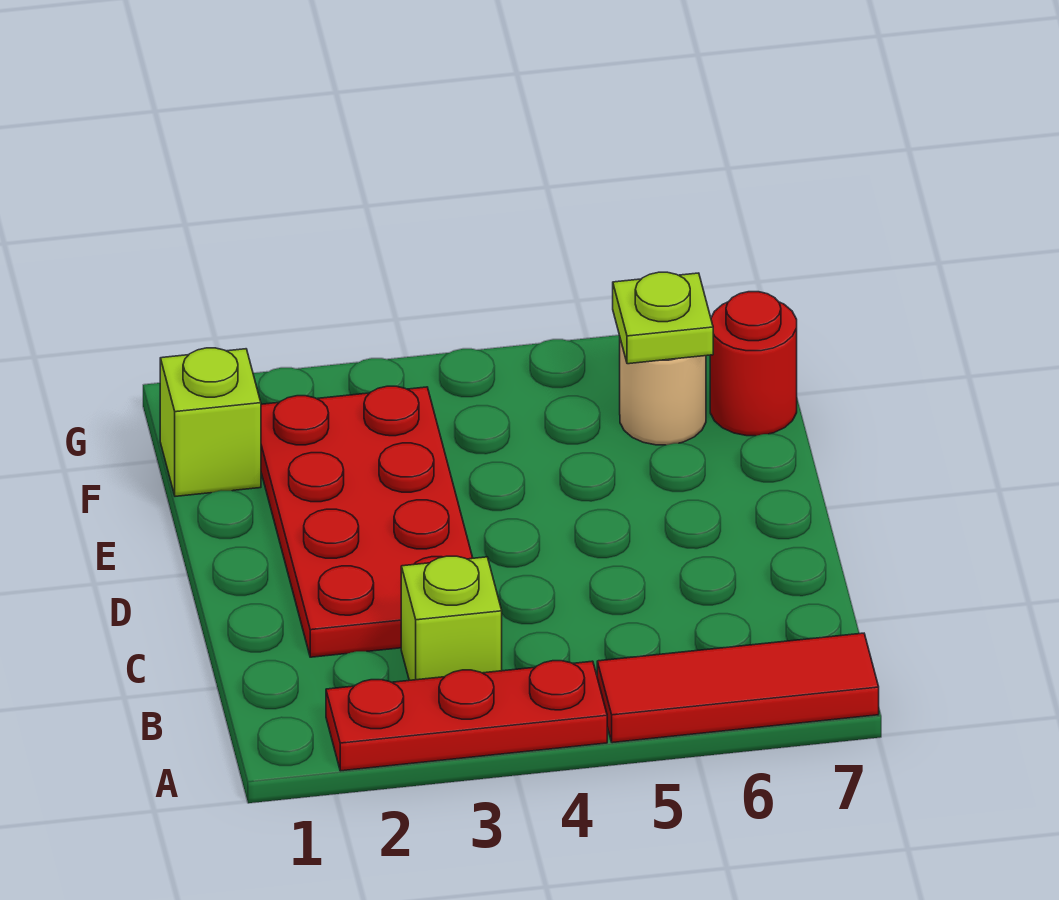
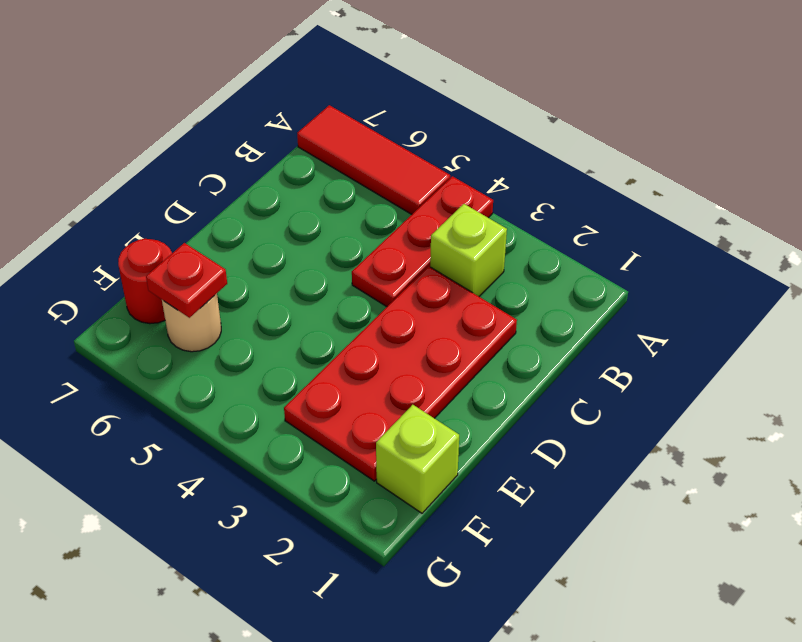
red plate A2:A4 level 1 -> red plate A4:C4 level 1
lime plate F6 level 2 -> red plate F6 level 2

